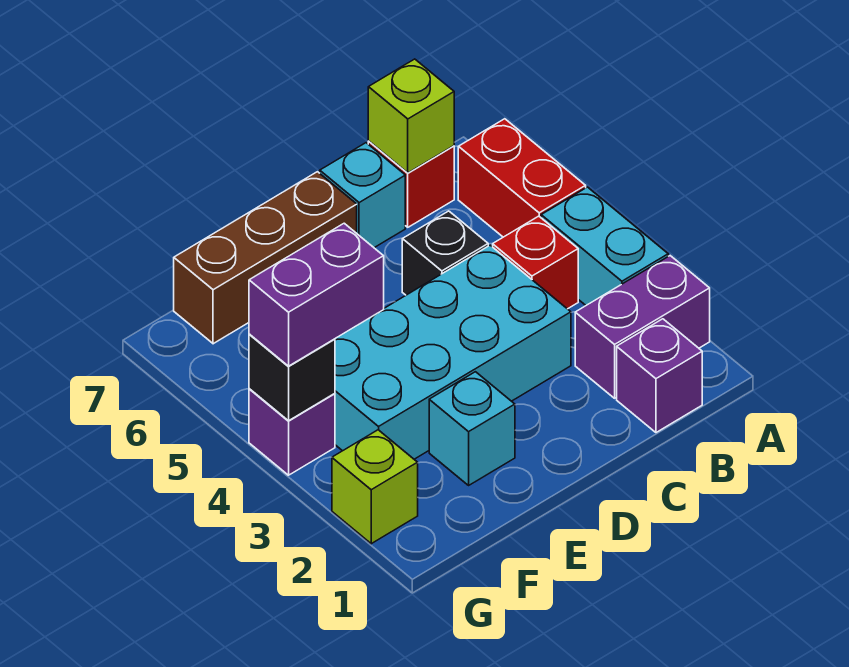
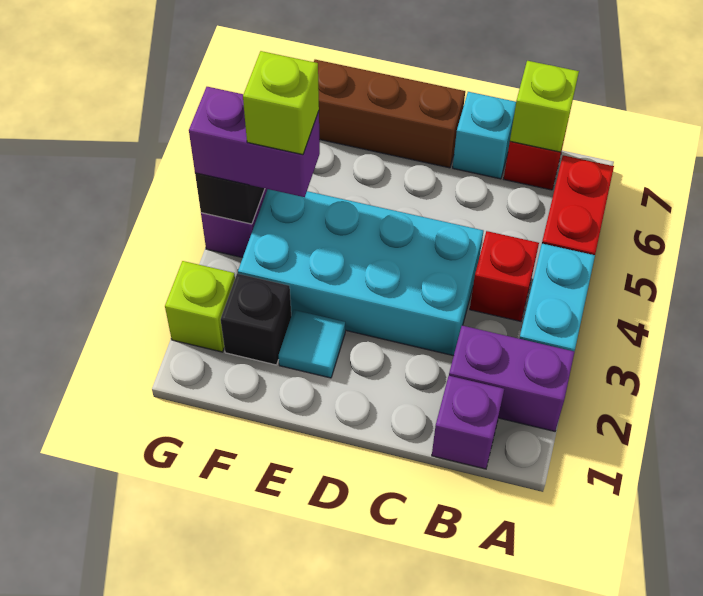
black brick C5 level 1 -> black brick F2 level 1
cyan brick E2 level 1 -> cyan tile E2 level 1
none -> lime brick F4 level 4

